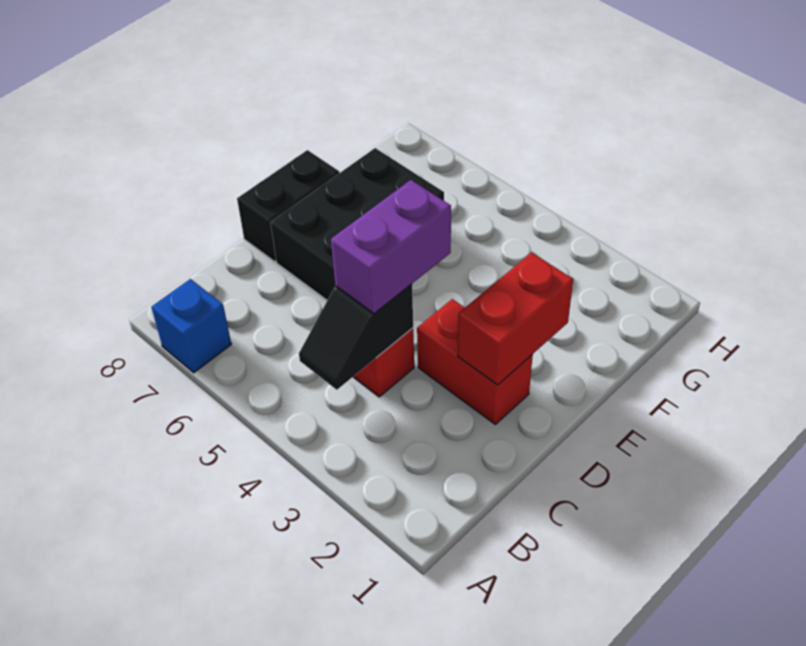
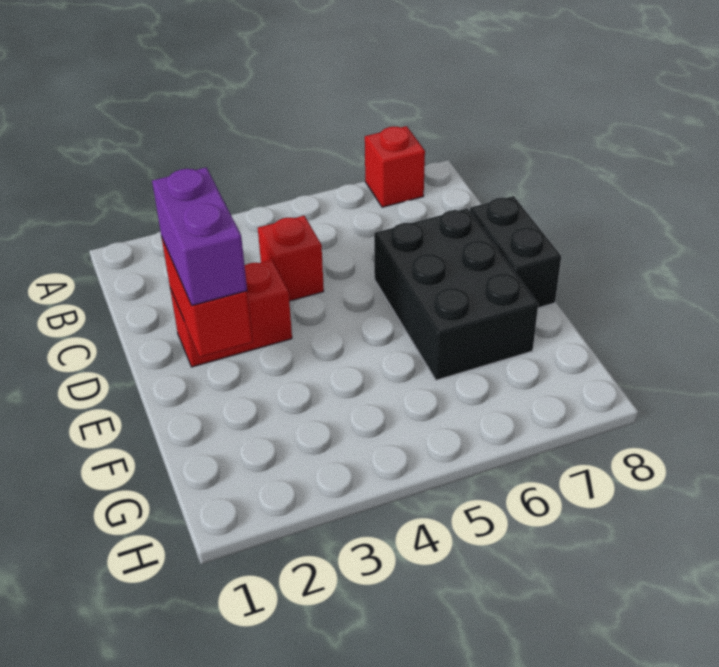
blue brick A7 level 1 -> red brick A7 level 1
black slope B4:C4 level 2 top C -> none
purple brick C4:D4 level 3 -> purple brick D2:E2 level 3

